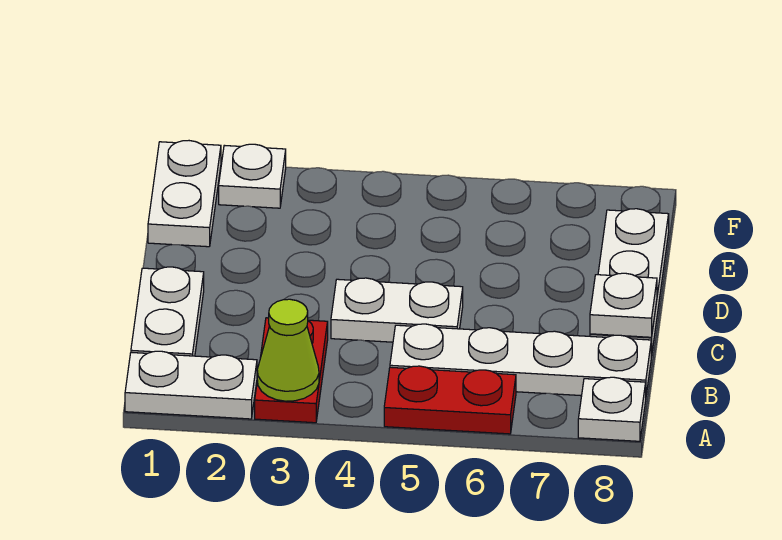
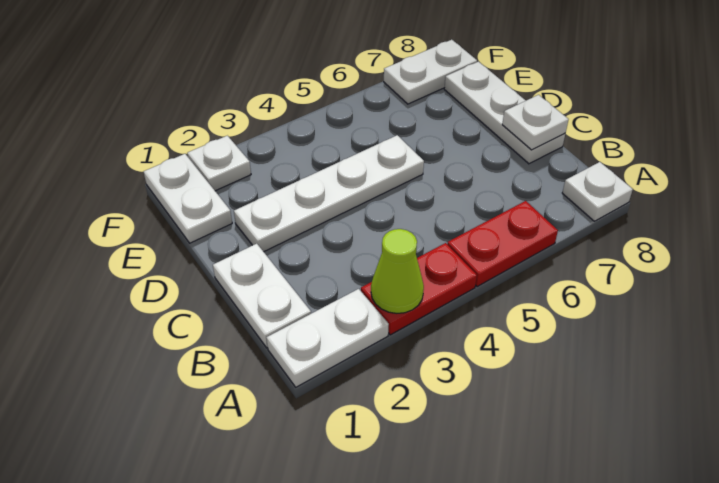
red plate A3:B3 level 1 -> red plate A3:A4 level 1
white plate B5:B8 level 1 -> white plate D2:D5 level 1
white plate C4:C5 level 1 -> white plate F7:F8 level 1

